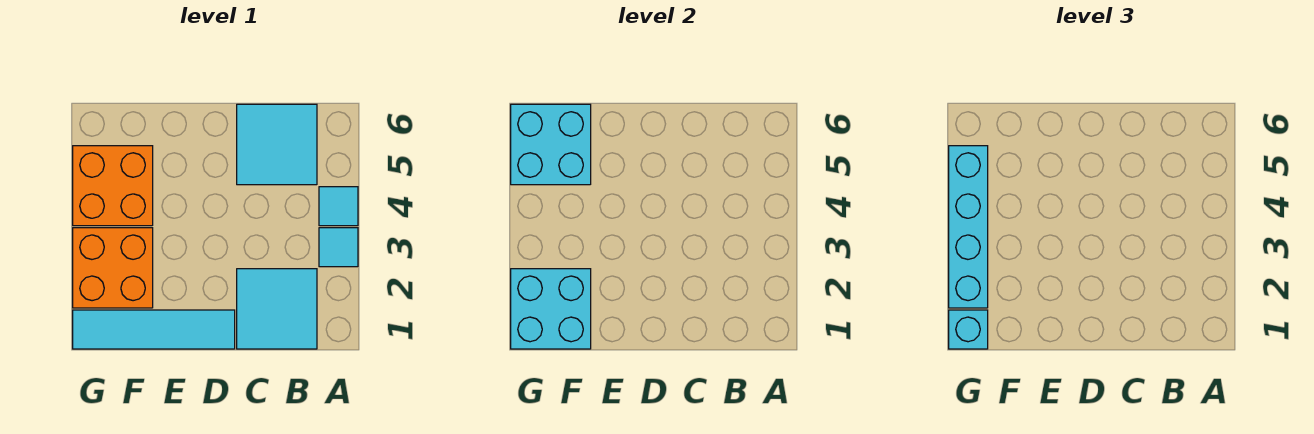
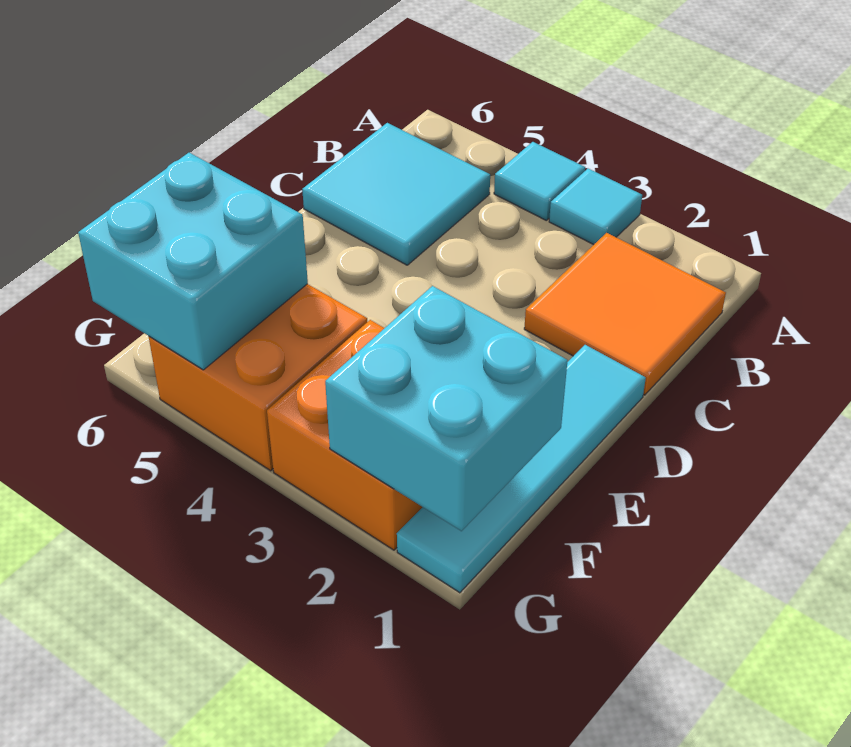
cyan tile B1:C2 level 1 -> orange tile B1:C2 level 1
cyan brick G1 level 3 -> none
cyan brick G2:G5 level 3 -> none

